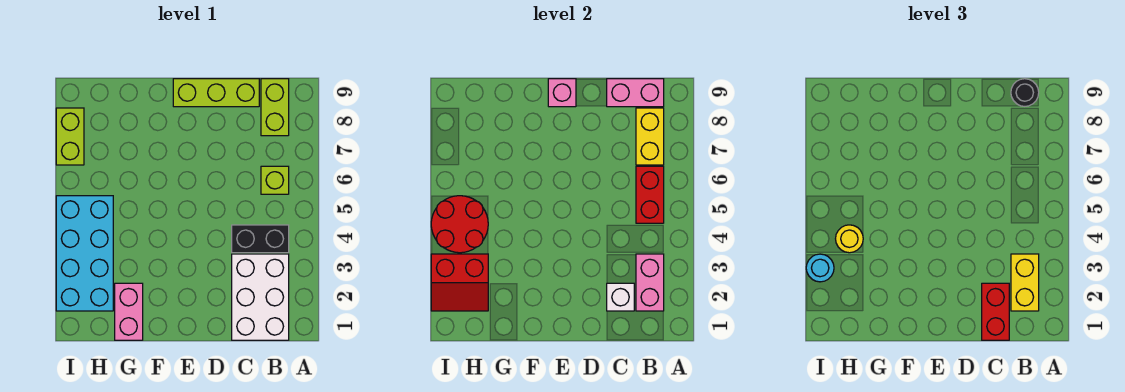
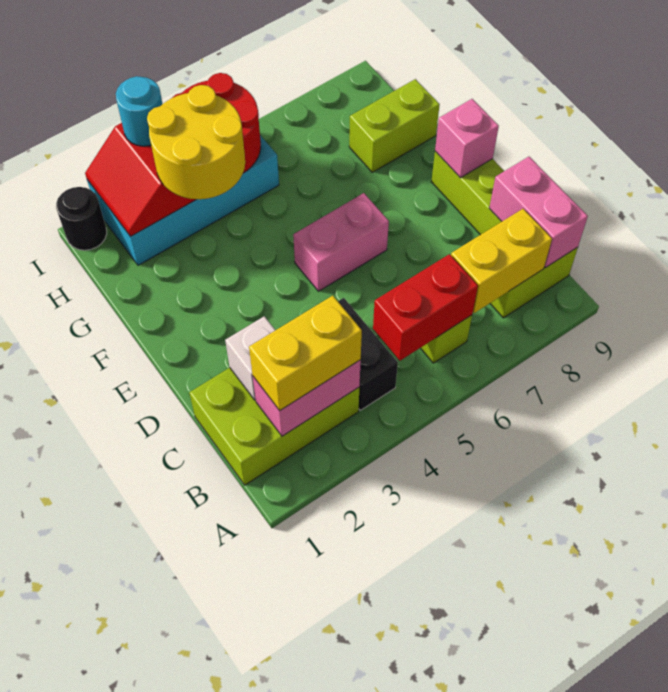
white brick B1:C3 level 1 -> lime brick B1:C3 level 1
black round brick B9 level 3 -> black round brick I1 level 1
red brick C1:C2 level 3 -> none
pink brick G1:G2 level 1 -> pink brick E5:E6 level 1
yellow round brick H4 level 3 -> yellow round brick G3:H4 level 3
lime brick I7:I8 level 1 -> lime brick G8:G9 level 1

